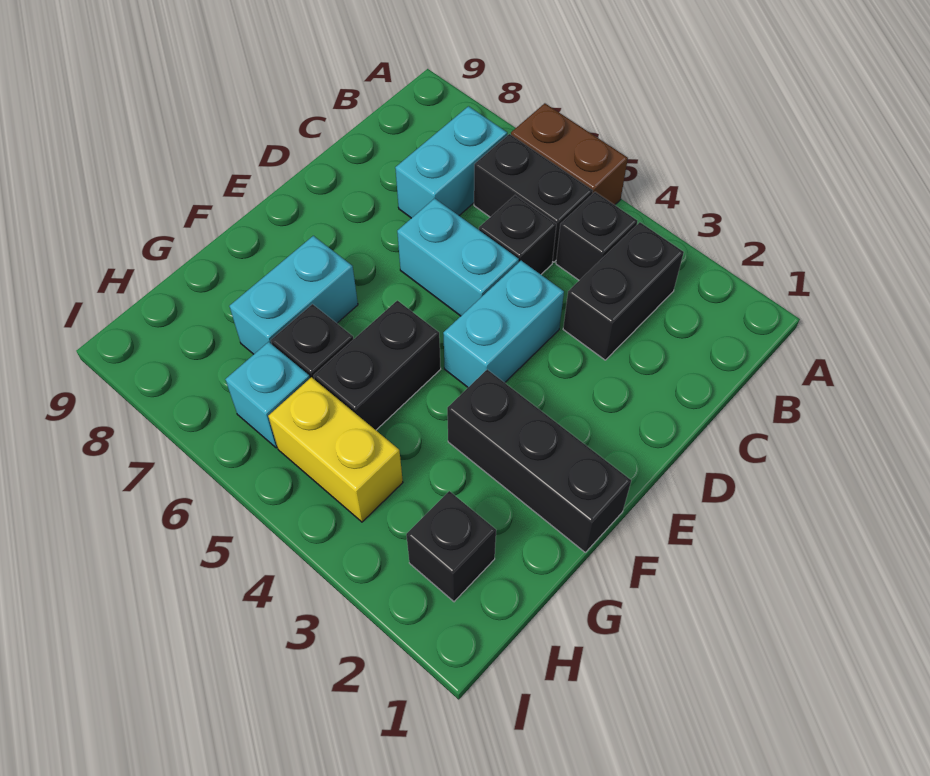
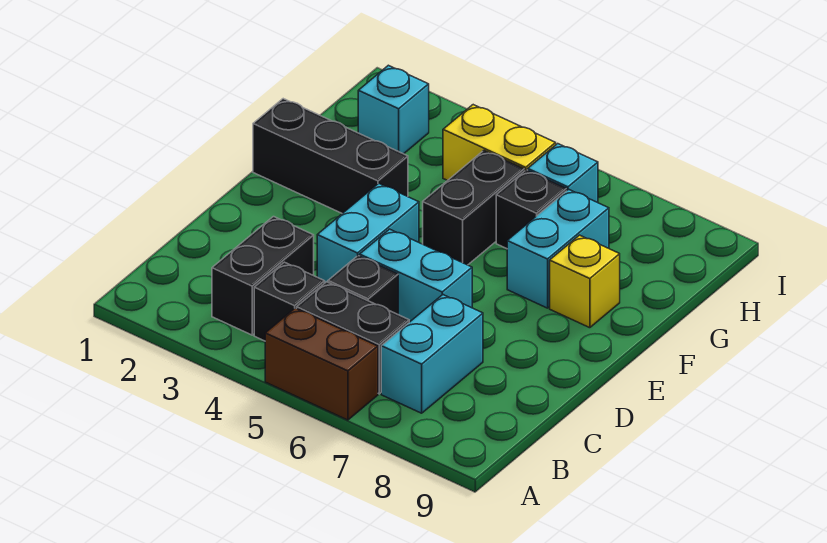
none -> yellow brick F8 level 1
black brick H2 level 1 -> cyan brick H2 level 1

